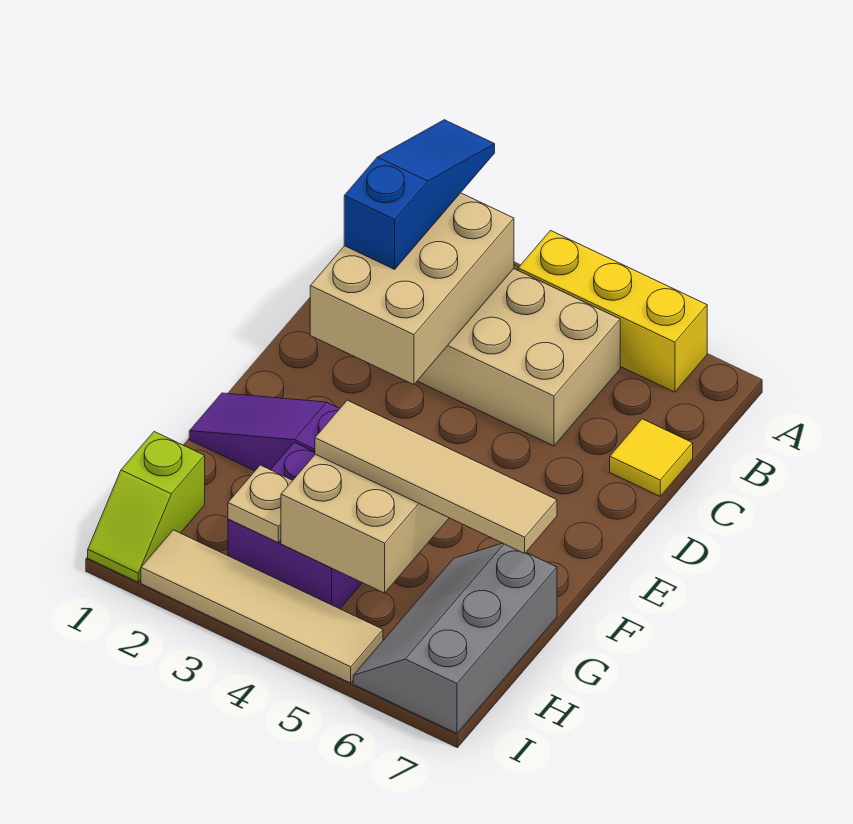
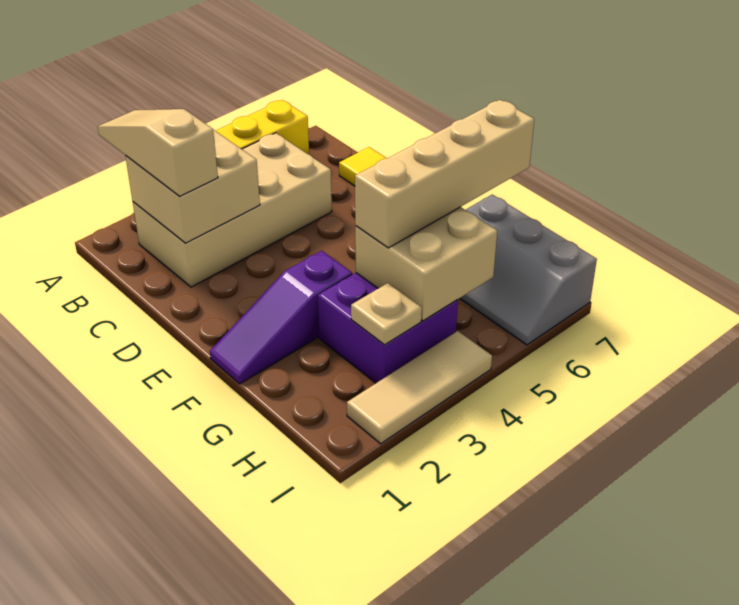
blue slope A2:C2 level 3 top C -> tan slope A2:C2 level 3 top C
tan brick B2:D3 level 2 -> tan brick B2:C3 level 2
tan tile G4:G7 level 3 -> tan brick G4:G7 level 3
lime slope H1:I1 level 1 top H -> none
tan tile I2:I5 level 1 -> tan tile I2:I4 level 1

